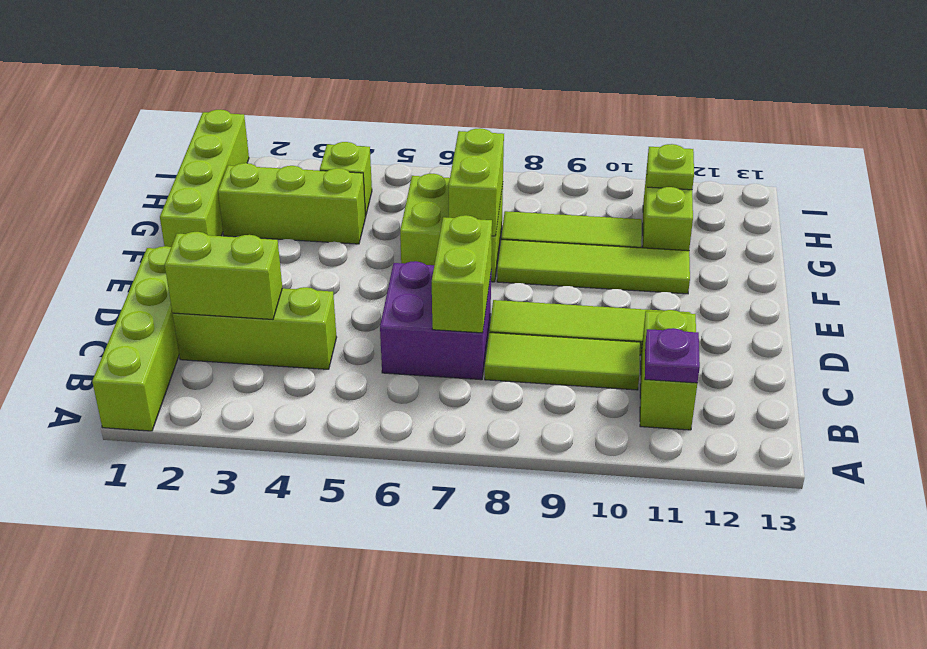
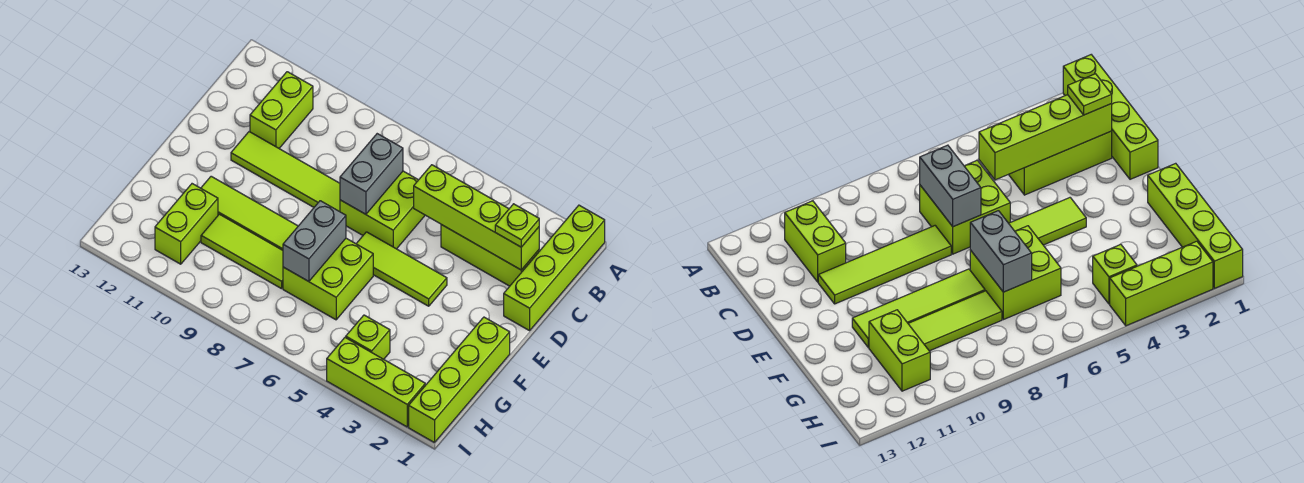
purple plate B11 level 2 -> none
lime brick C2:C3 level 2 -> lime brick C2:C5 level 2
purple brick C6:D7 level 1 -> lime brick C6:D7 level 1
lime brick C7:D7 level 2 -> grey brick C7:D7 level 2
lime tile C8:C10 level 1 -> lime tile E4:E6 level 1
lime brick F7:G7 level 2 -> grey brick F7:G7 level 2
lime brick G2:G4 level 1 -> lime brick I2:I4 level 1
lime plate H11 level 2 -> lime plate C2 level 3

